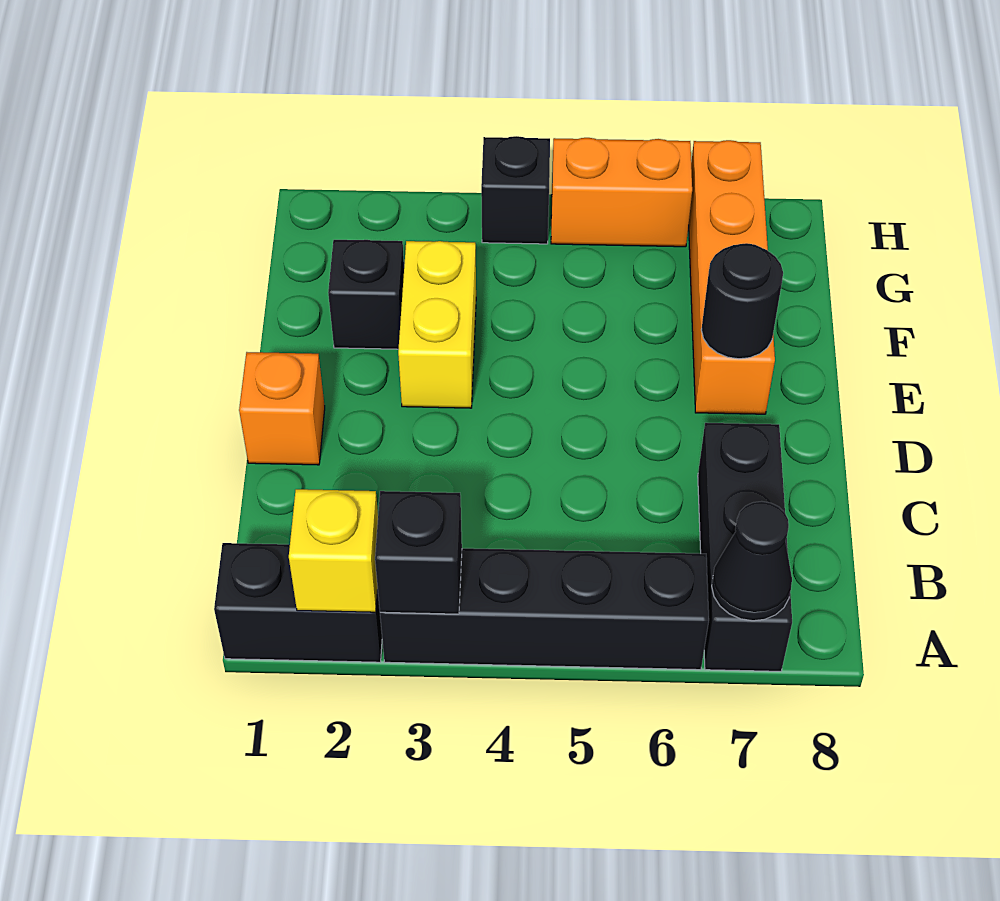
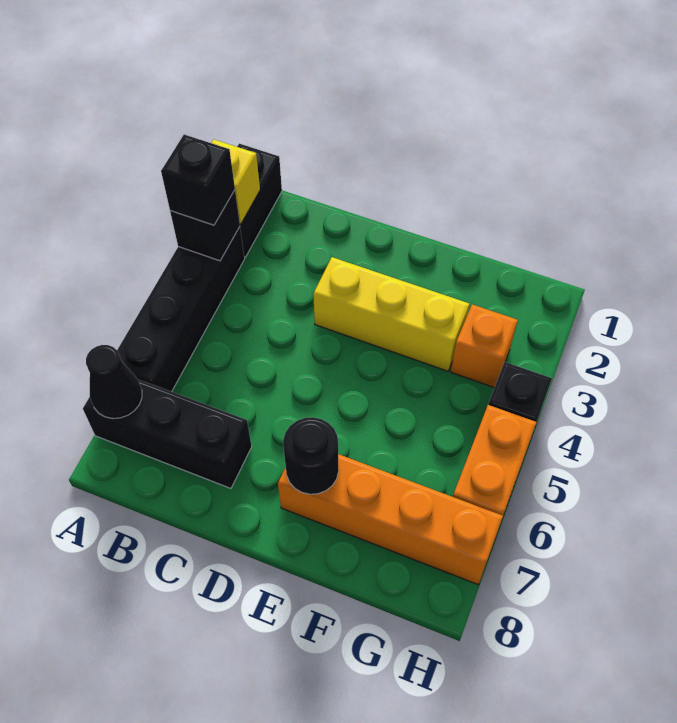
orange brick D1 level 1 -> orange brick G3 level 1
yellow brick E3:F3 level 1 -> yellow brick D3:F3 level 1
black brick F2 level 1 -> black brick A3 level 3

